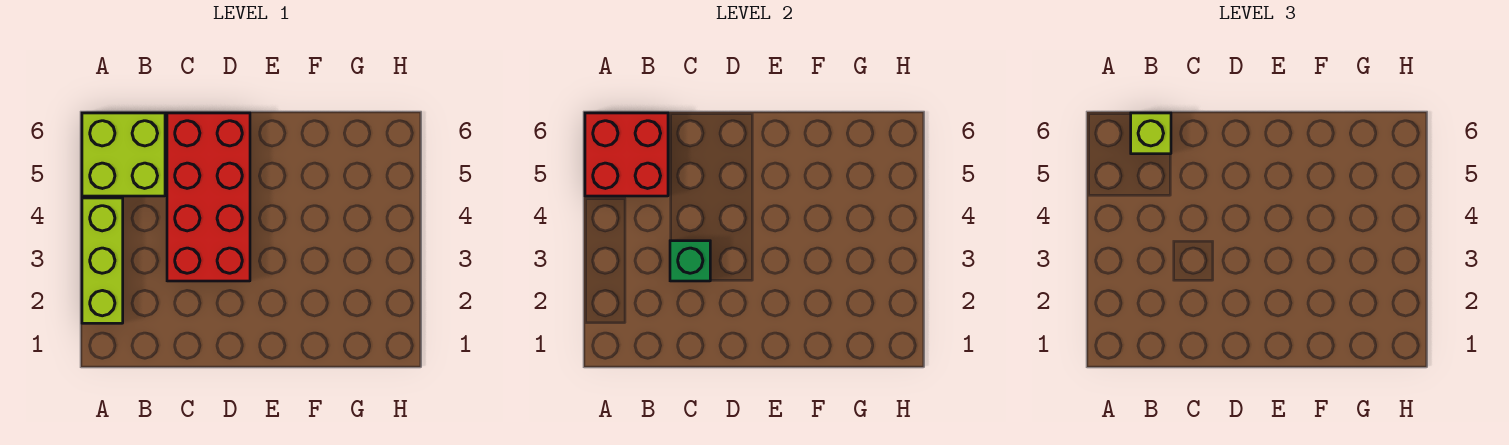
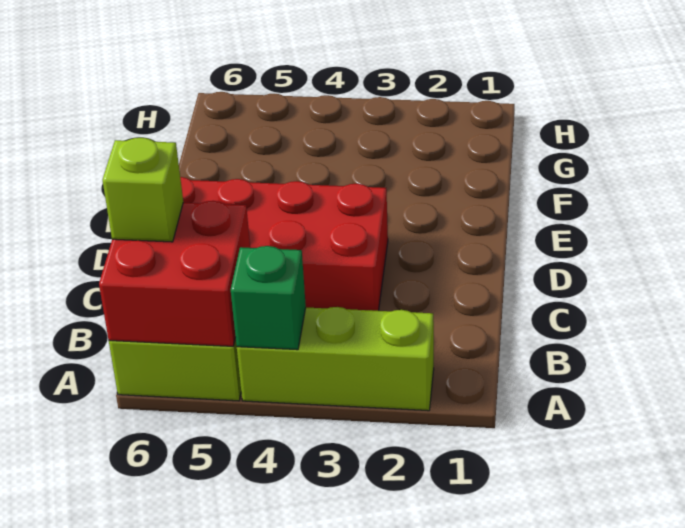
green brick C3 level 2 -> green brick A4 level 2

